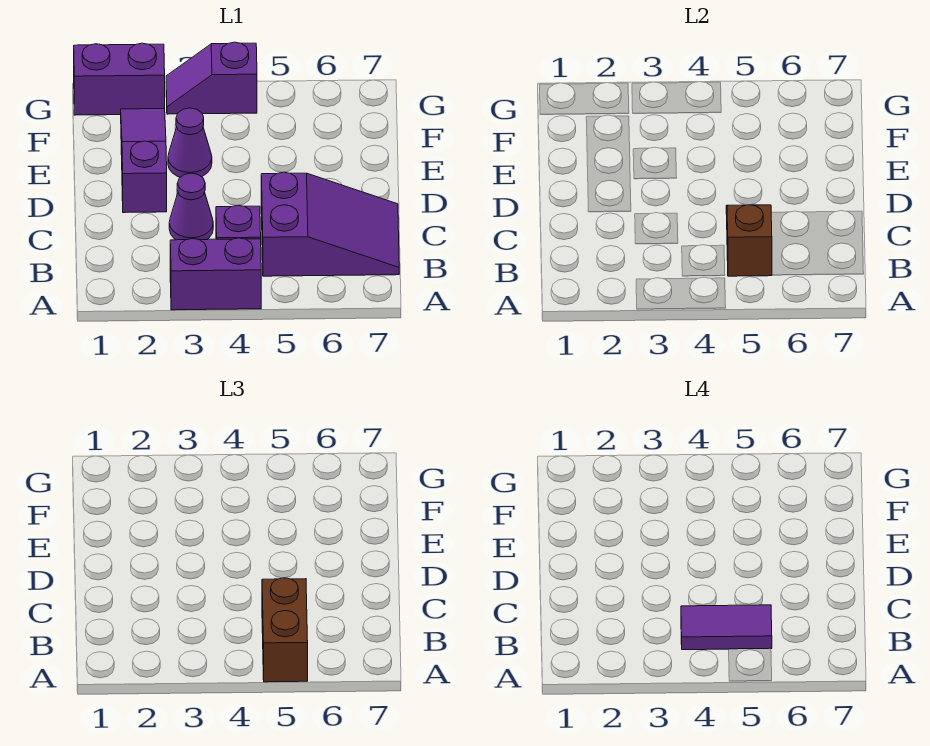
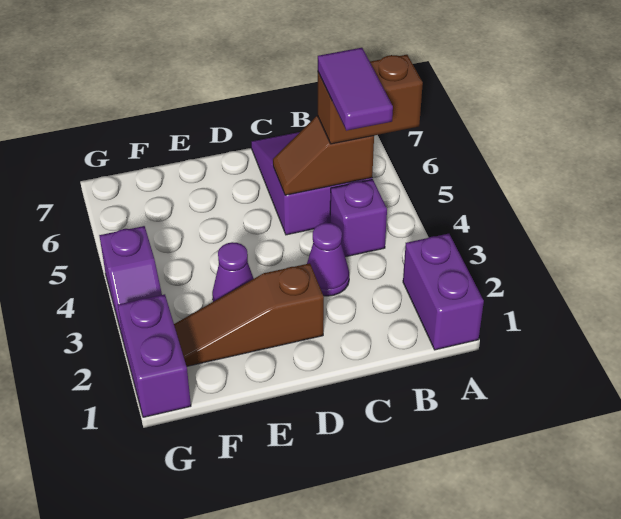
purple brick A3:A4 level 1 -> purple brick A1:A2 level 1
purple slope D2:F2 level 1 top D -> brown slope D2:F2 level 1 top D

